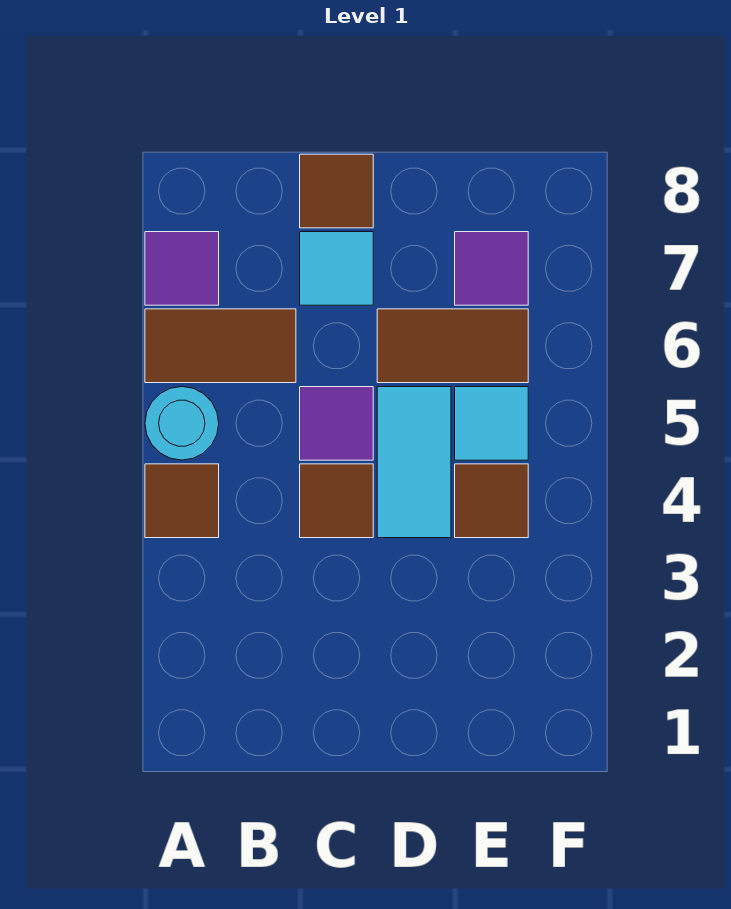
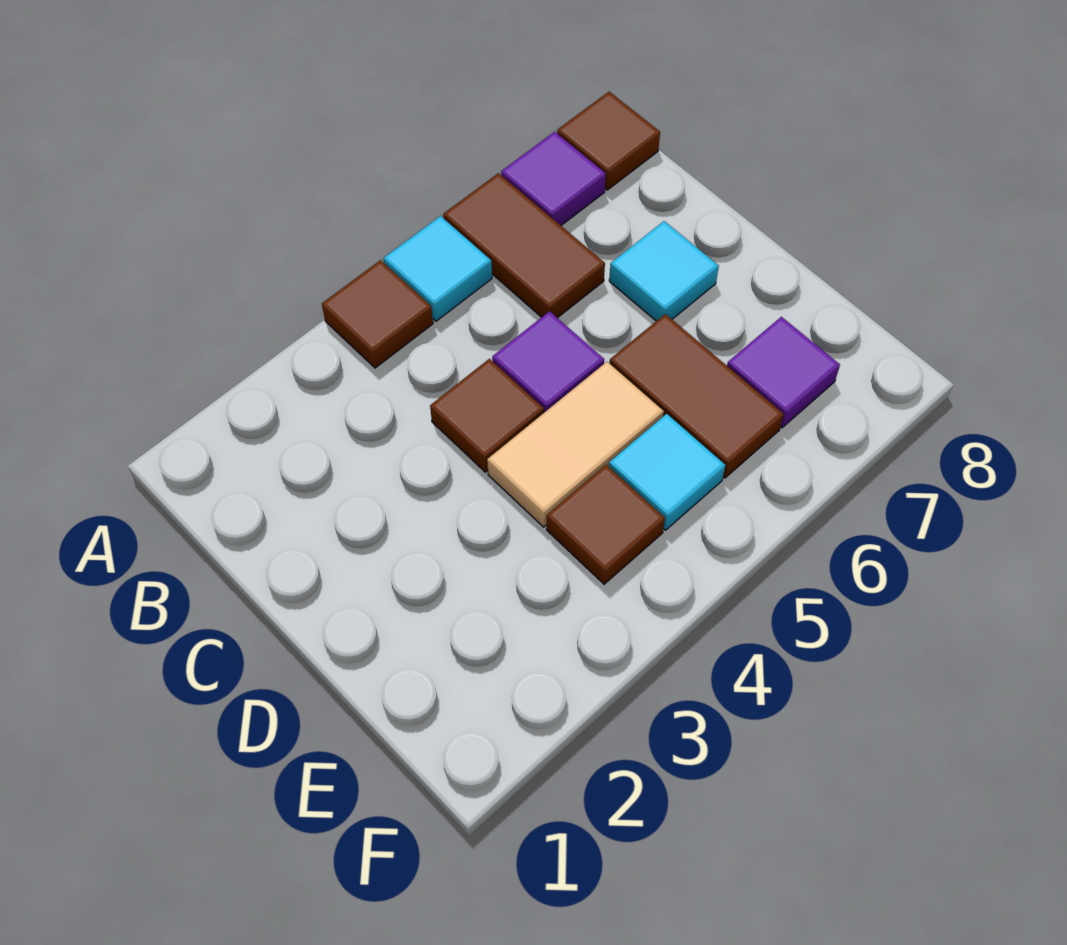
cyan round brick A5 level 1 -> cyan tile A5 level 1
brown tile C8 level 1 -> brown tile A8 level 1
cyan tile D4:D5 level 1 -> tan tile D4:D5 level 1

